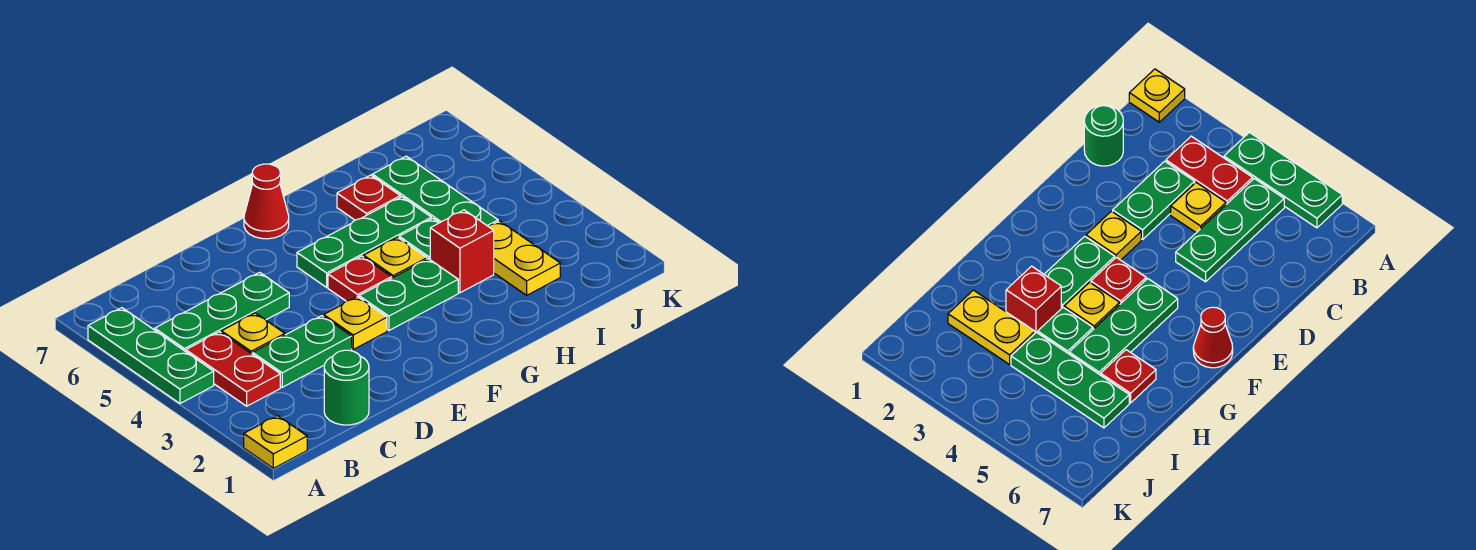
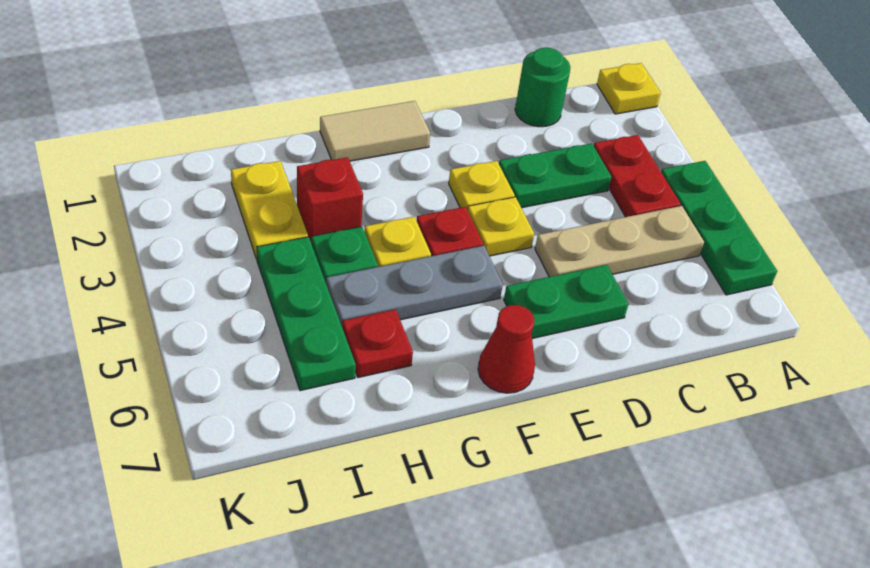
green plate B5:D5 level 1 -> tan plate B5:D5 level 1
yellow plate C4 level 1 -> yellow plate E4 level 1
none -> tan tile F1:G1 level 1
green plate F3:G3 level 1 -> green plate D6:E6 level 1
green plate F5:H5 level 1 -> grey plate F5:H5 level 1

